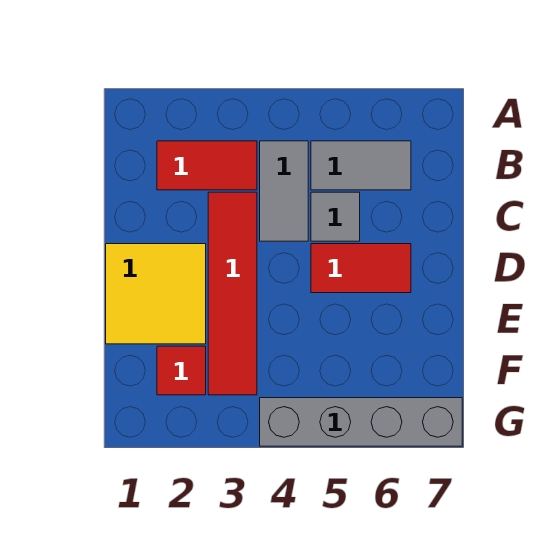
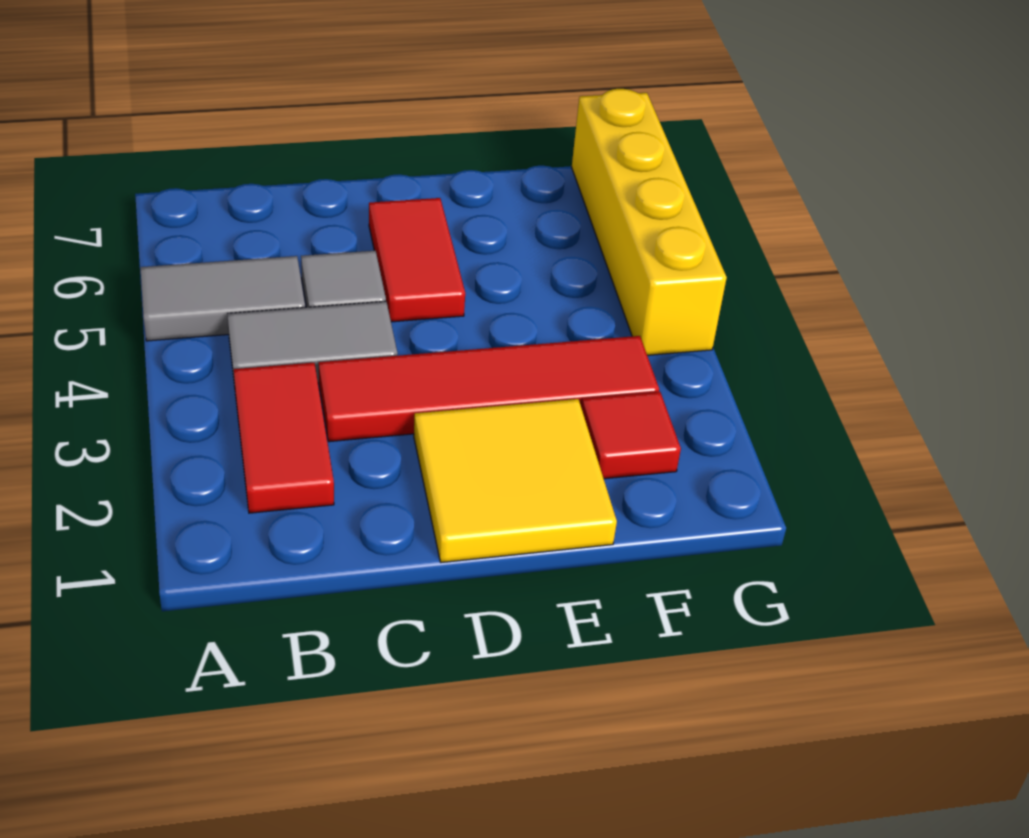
grey tile B5:B6 level 1 -> grey tile A5:B5 level 1
grey brick G4:G7 level 1 -> yellow brick G4:G7 level 1

